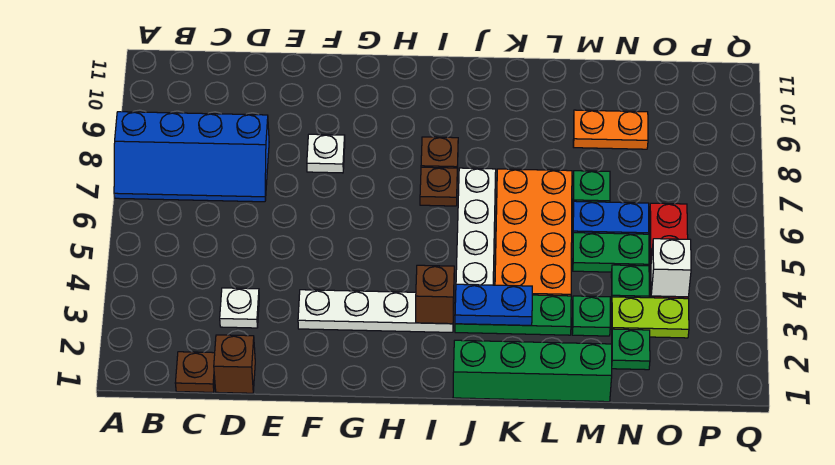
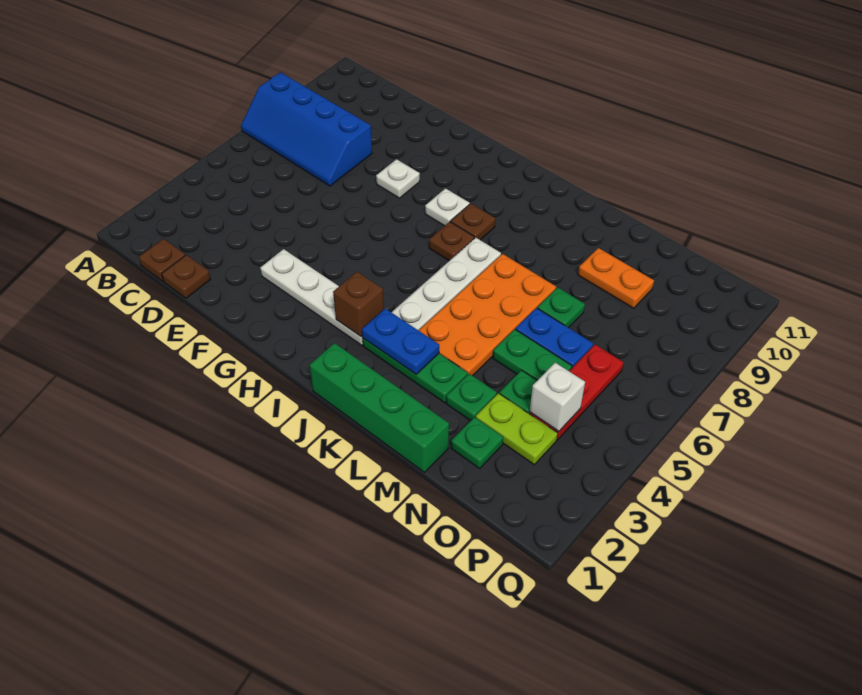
brown brick D1 level 1 -> brown plate D1 level 1
white plate D3 level 1 -> white plate H8 level 1

